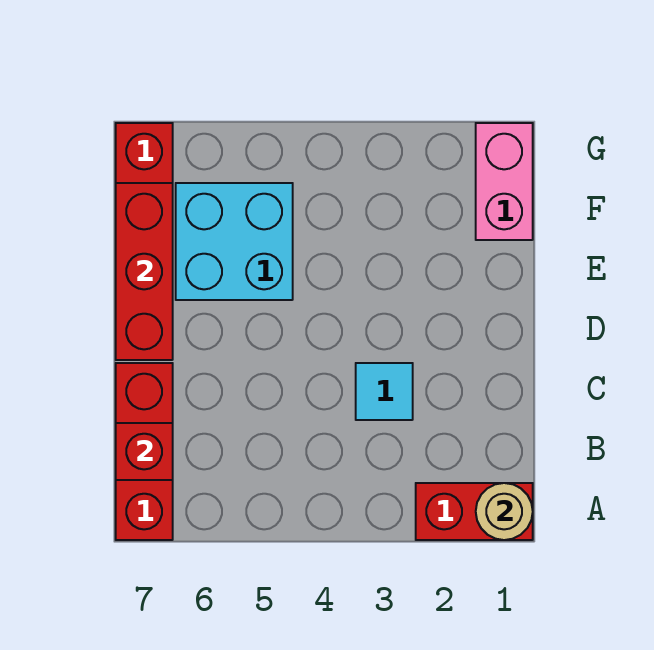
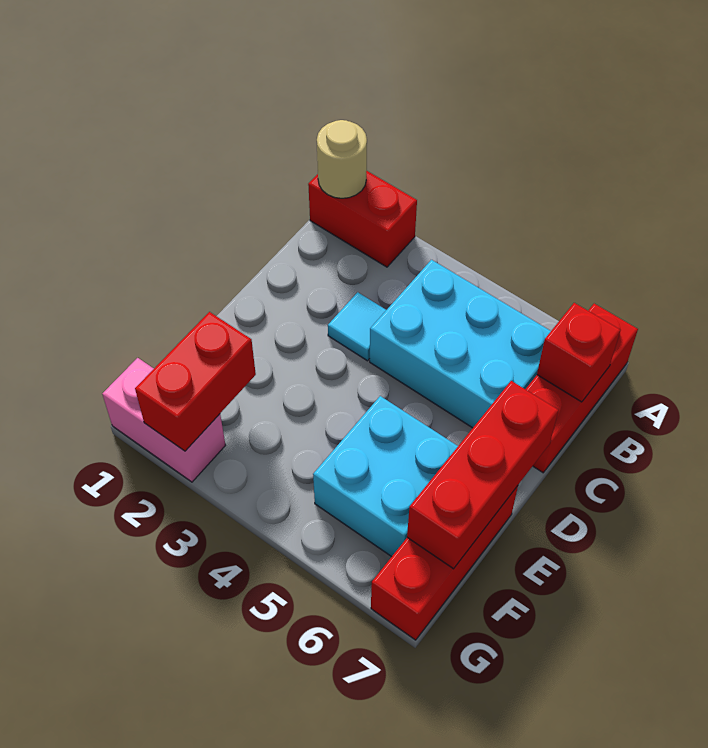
none -> cyan brick B4:C6 level 1
pink brick F1:G1 level 1 -> pink brick G1:G2 level 1
none -> red brick F2:G2 level 2

